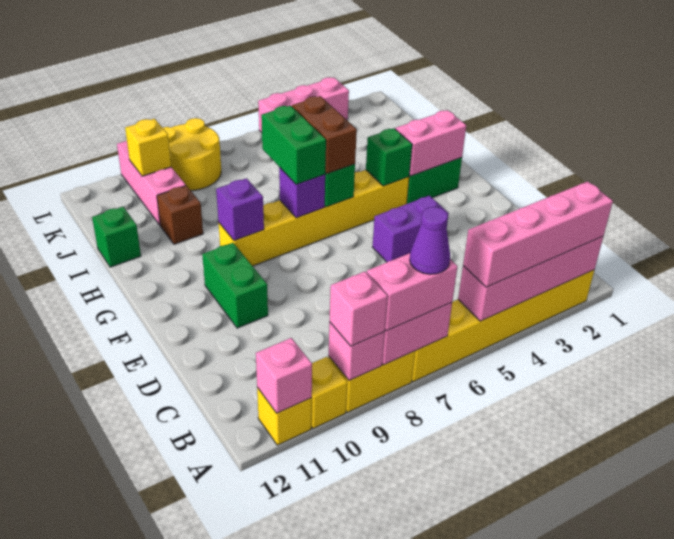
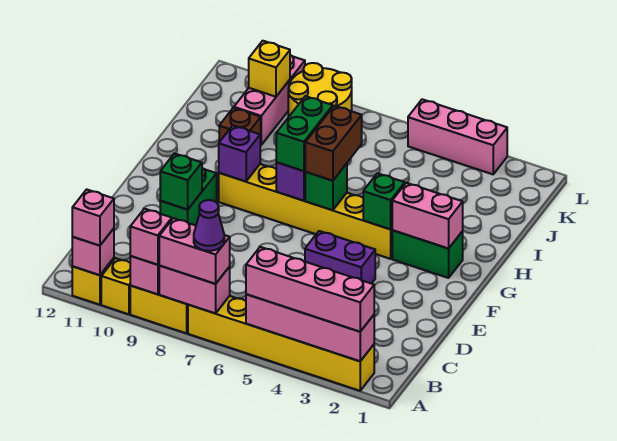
none -> pink brick A11 level 3
green brick I12 level 1 -> green brick E10 level 2

